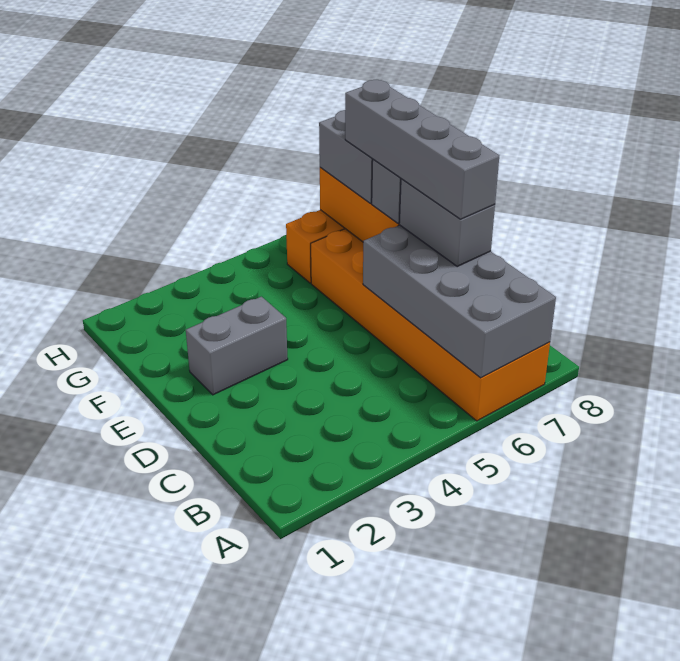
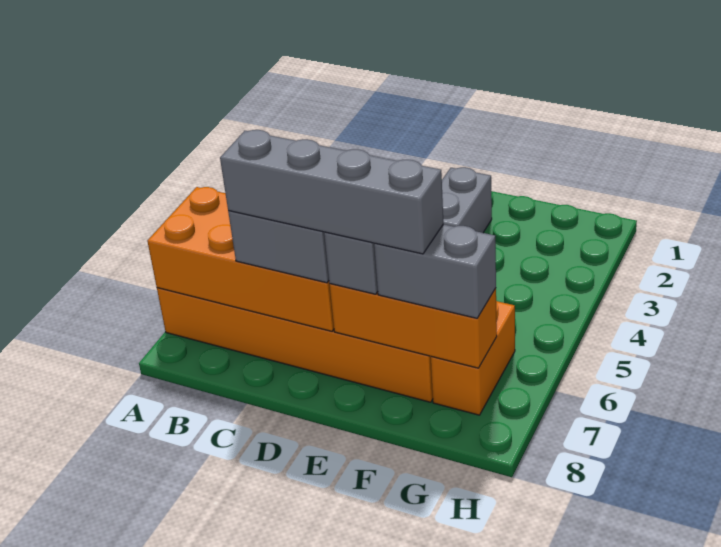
grey brick A6:D7 level 2 -> orange brick A6:D7 level 2

